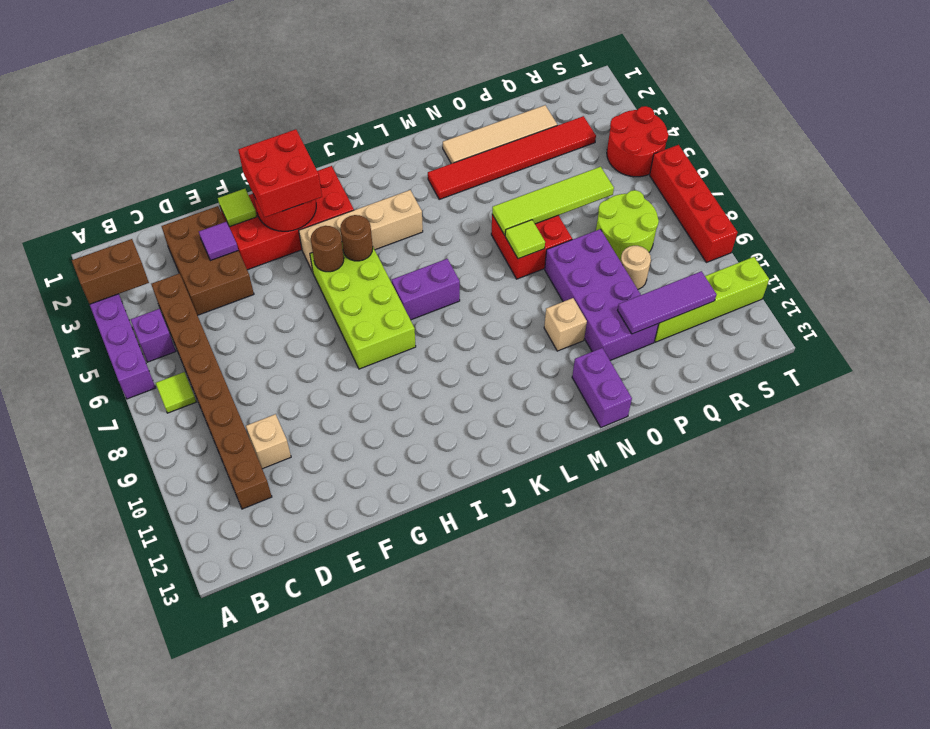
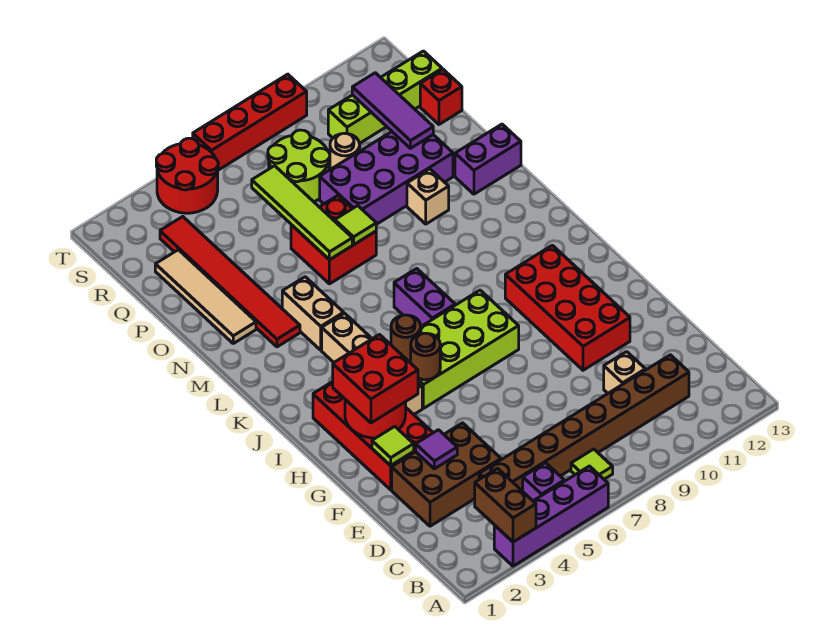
none -> red brick F10:I11 level 1
none -> tan brick L4:M4 level 1
lime brick Q11:T11 level 1 -> lime brick R10:R13 level 1
none -> red brick Q13 level 1

